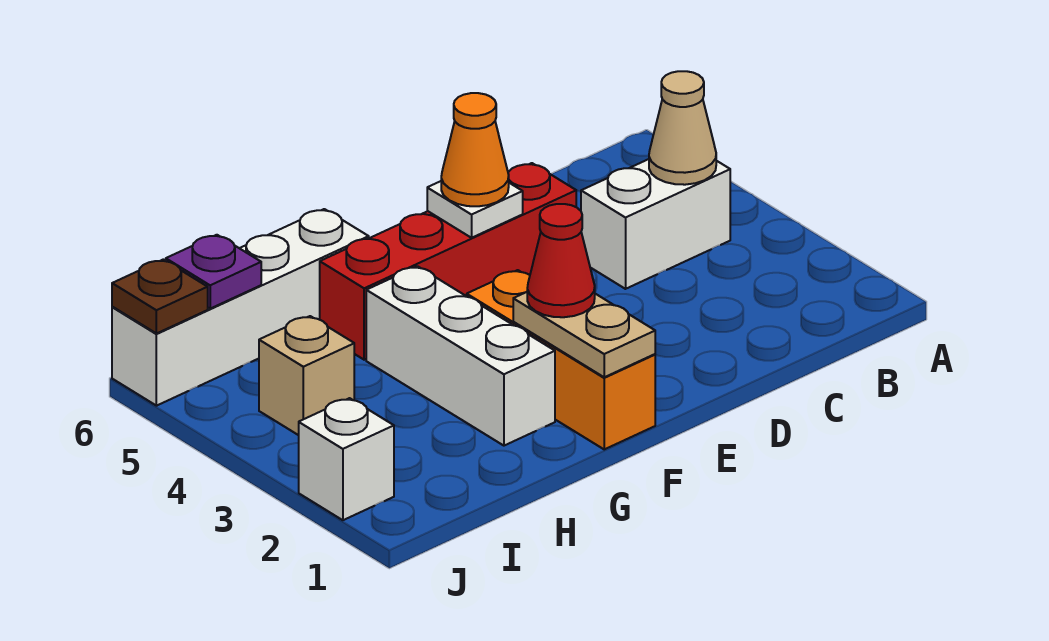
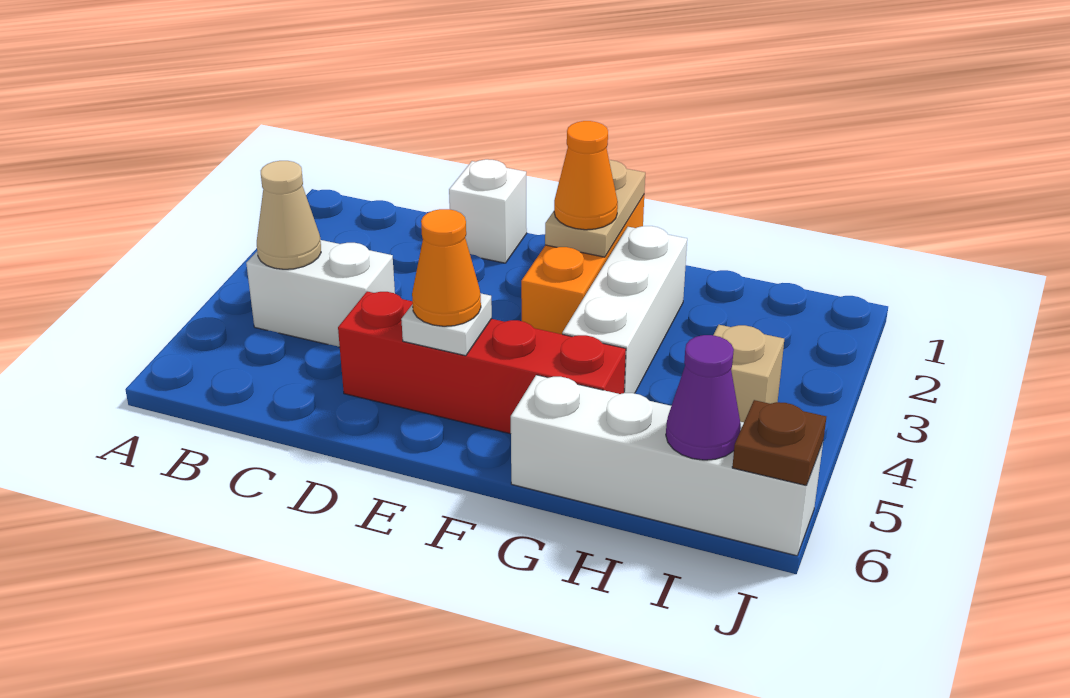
red cone F2 level 3 -> orange cone F2 level 3
purple plate I6 level 2 -> purple cone I6 level 2
white brick J2 level 1 -> white brick D1 level 1

